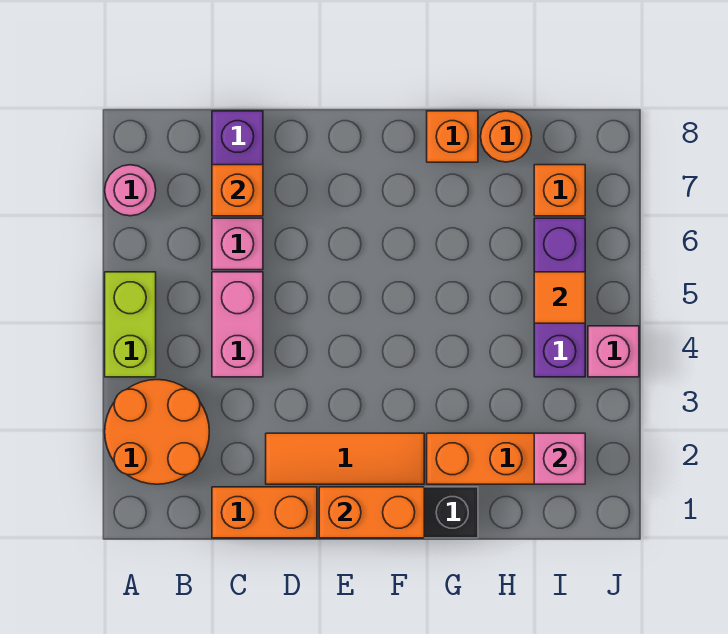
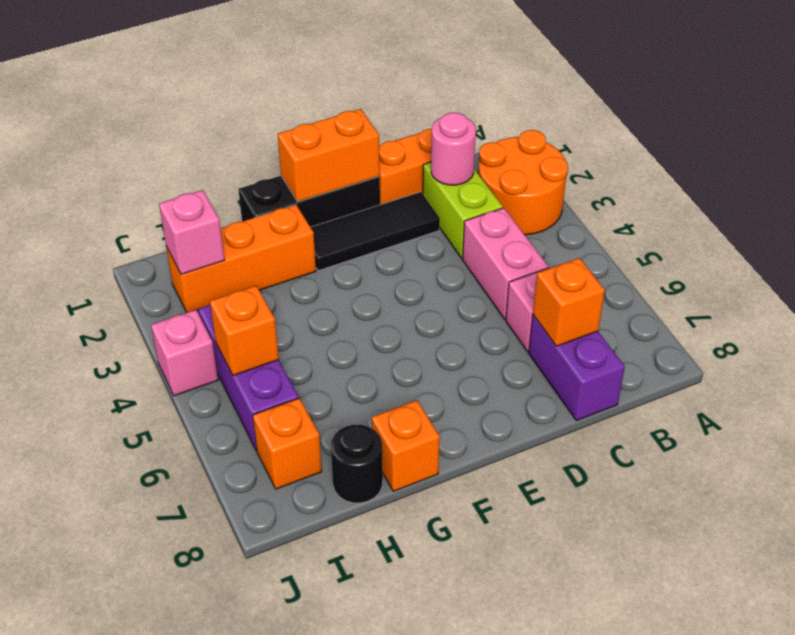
lime brick A4:A5 level 1 -> lime brick C2:C3 level 1
pink round brick A7 level 1 -> pink round brick C2 level 2
orange tile D2:F2 level 1 -> black tile D2:F2 level 1
orange round brick H8 level 1 -> black round brick H8 level 1
orange tile I5 level 2 -> orange brick I5 level 2

